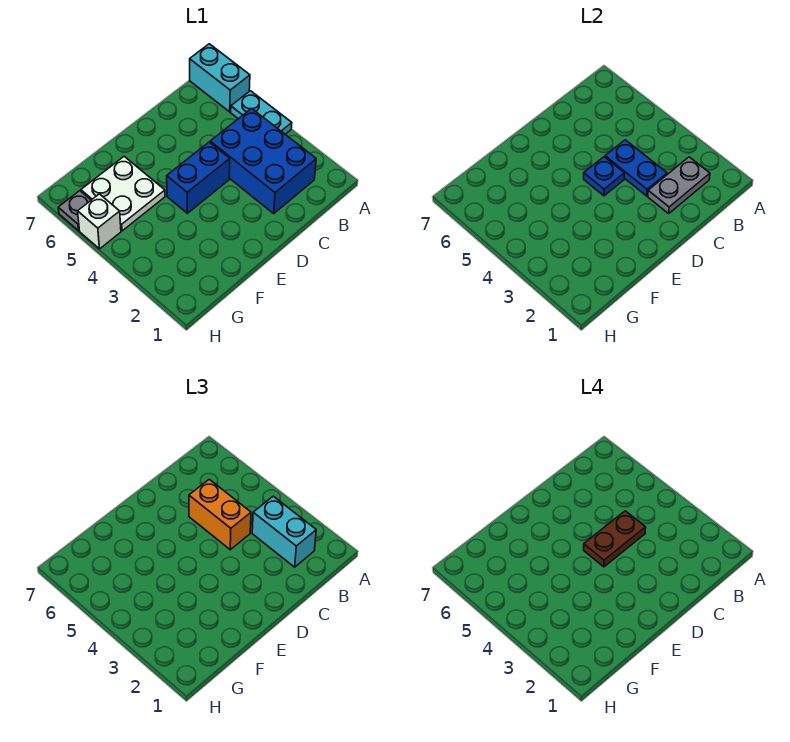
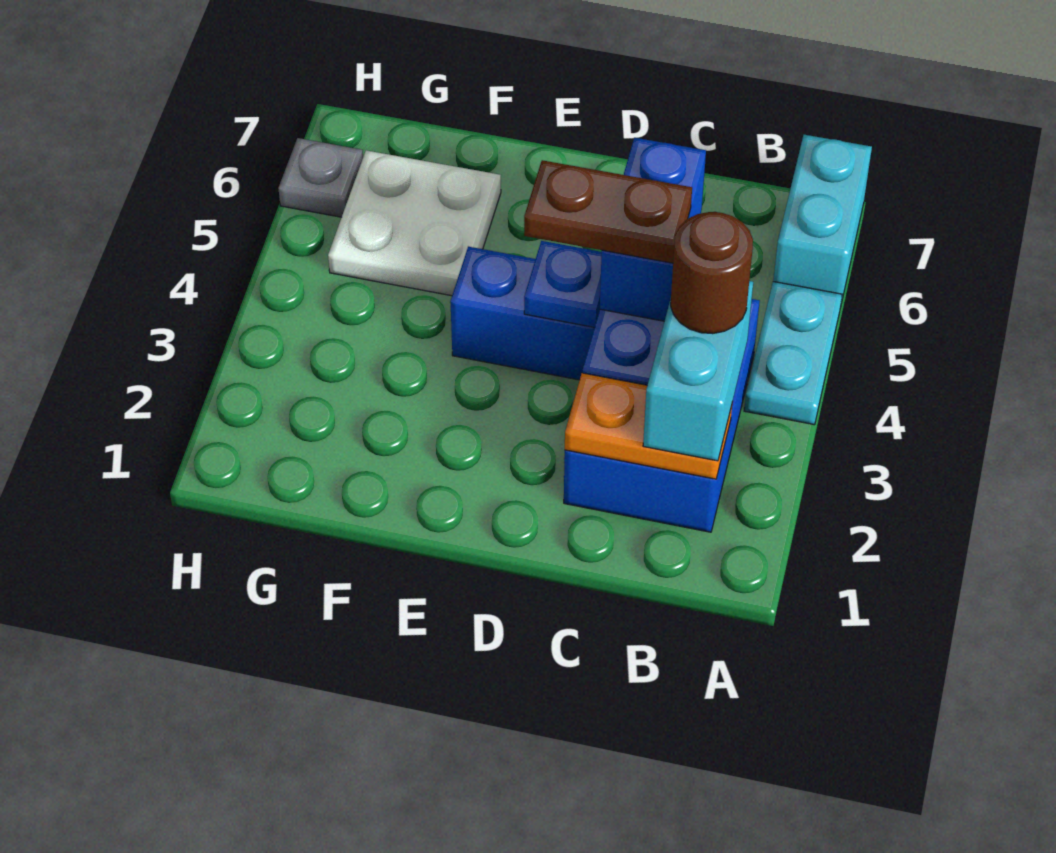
grey plate B2:C2 level 2 -> orange plate B2:C2 level 2
none -> brown round brick B3 level 4
orange brick C4:C5 level 3 -> blue brick C4:C5 level 3
white brick H5 level 1 -> none

